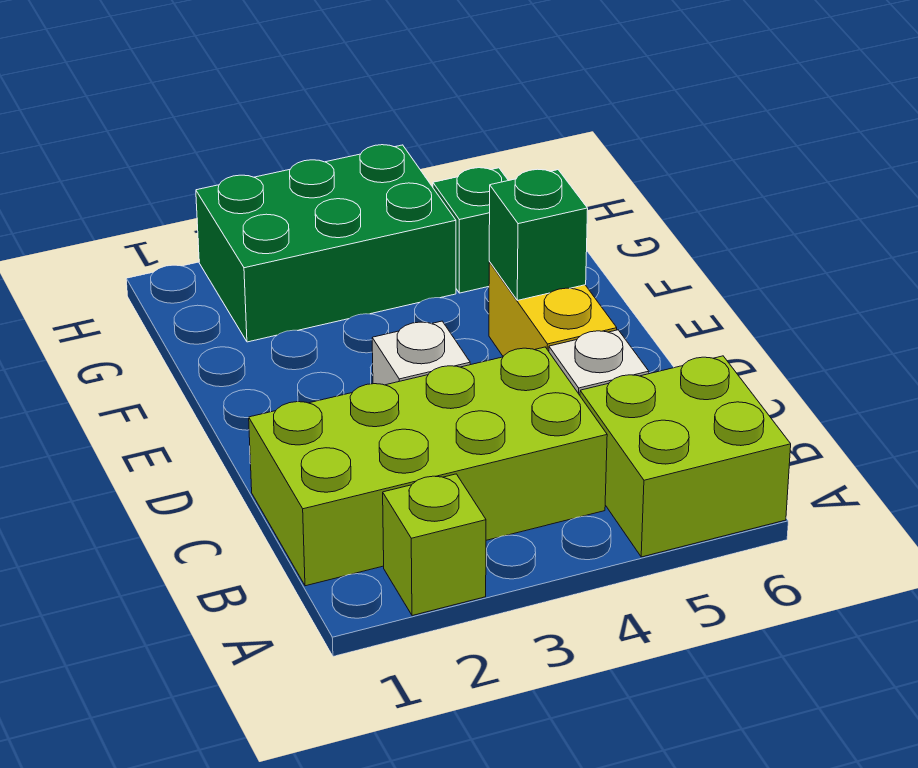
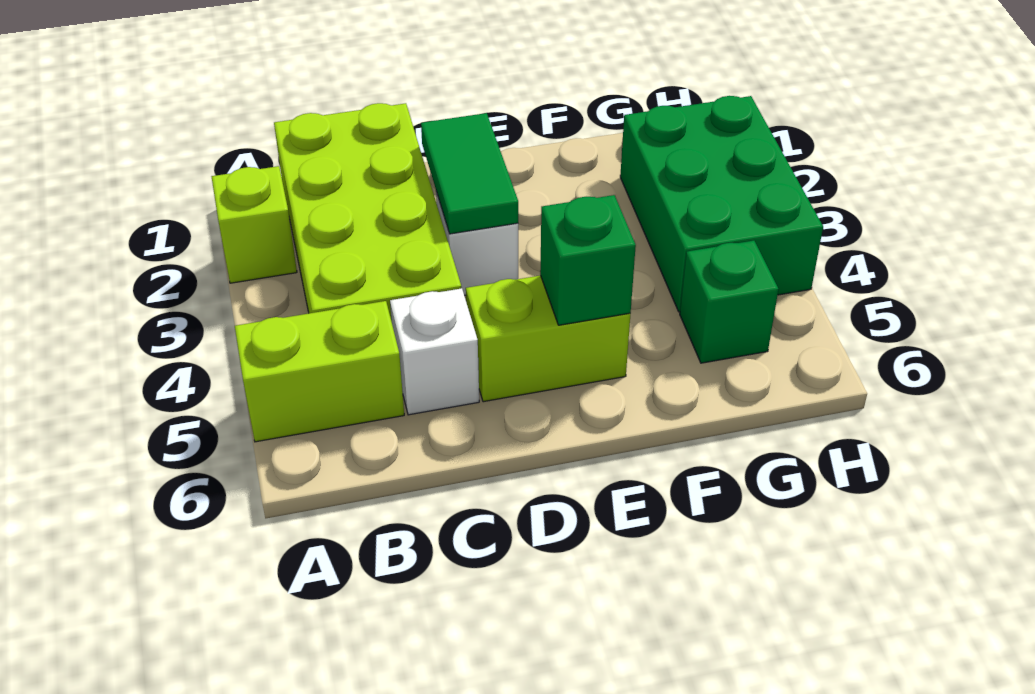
lime brick A5:B6 level 1 -> lime brick A5:B5 level 1
none -> green tile D2:D3 level 2
yellow brick D5:E5 level 1 -> lime brick D5:E5 level 1

